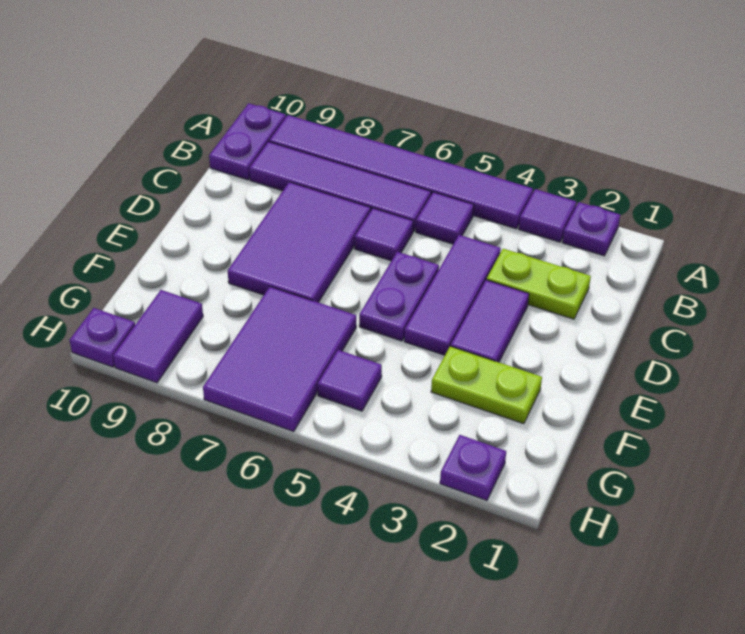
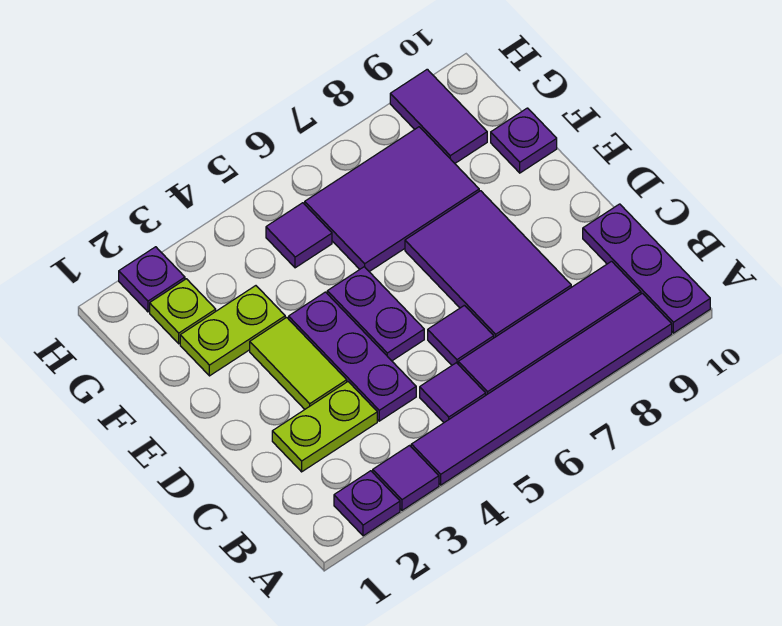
purple plate A10:B10 level 1 -> purple plate A10:C10 level 1
purple tile C4:E4 level 1 -> purple plate C4:E4 level 1
purple tile D3:E3 level 1 -> lime tile D3:E3 level 1
purple tile F6:H7 level 1 -> purple tile F6:G8 level 1
none -> lime plate G2 level 1
purple plate H10 level 1 -> purple plate F10 level 1

